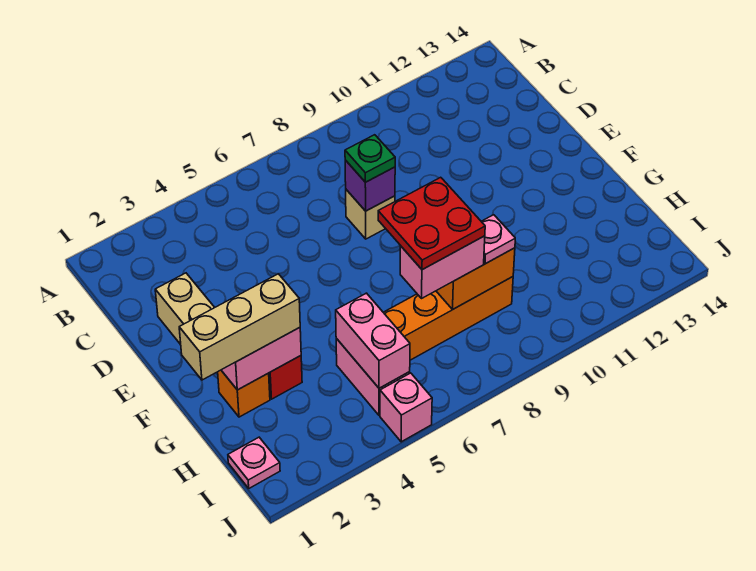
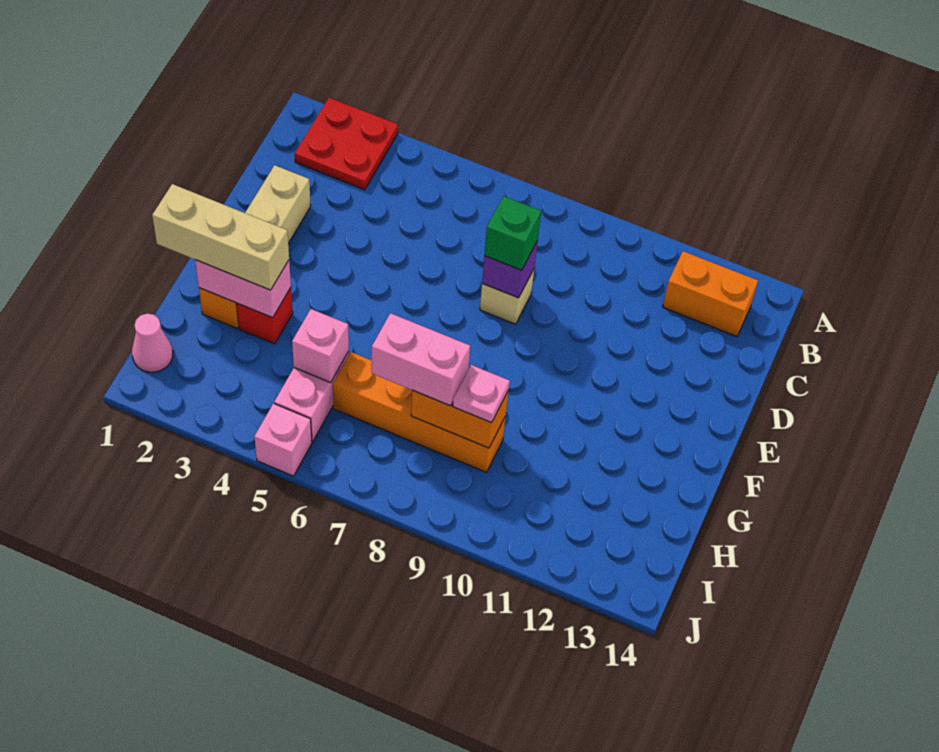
none -> orange brick B12:B13 level 1
green plate D8 level 3 -> green brick D8 level 3
red plate G7:H8 level 4 -> red plate A2:B3 level 1
pink brick H5:I5 level 2 -> pink brick H5 level 2
pink plate I1 level 1 -> pink cone I1 level 1

